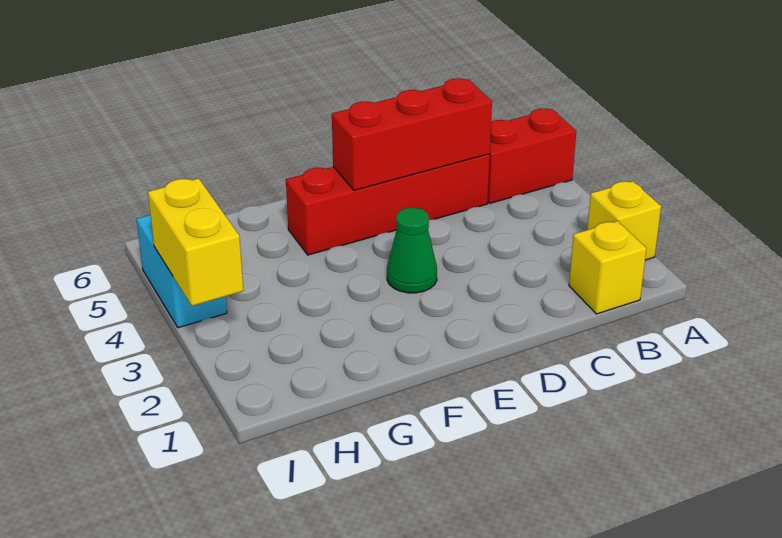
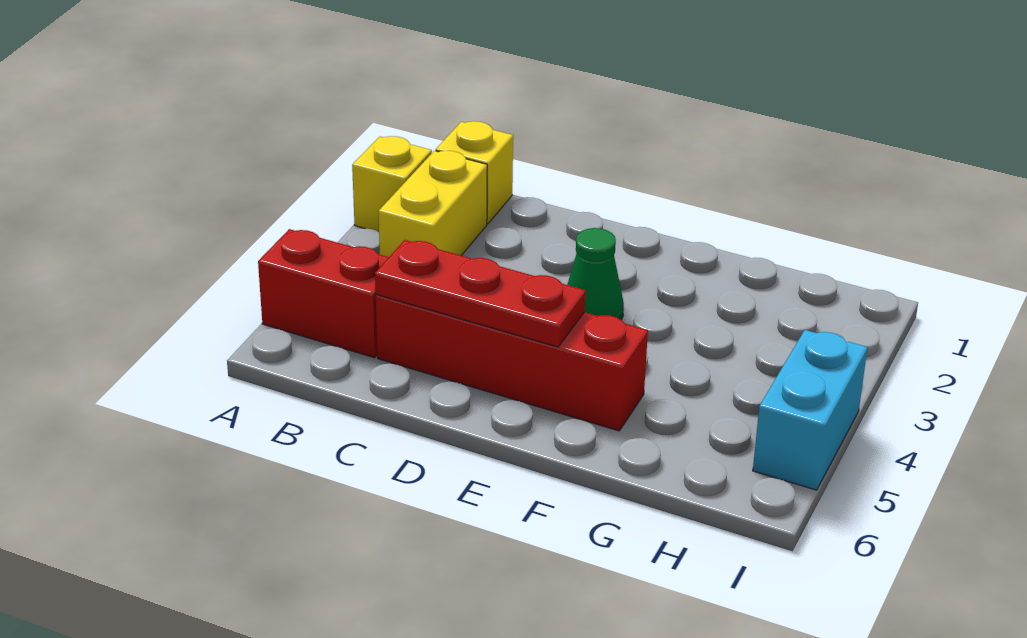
red brick C5:E5 level 2 -> red plate C5:E5 level 2
yellow brick I3:I4 level 2 -> yellow brick B2:B3 level 1

